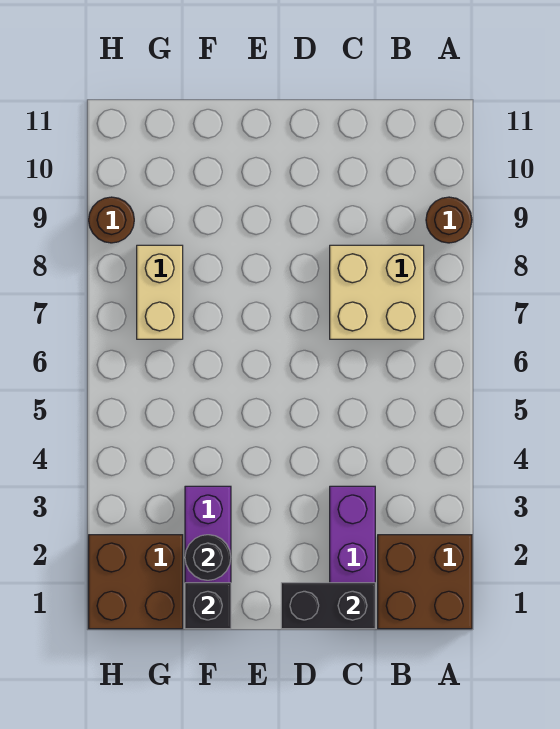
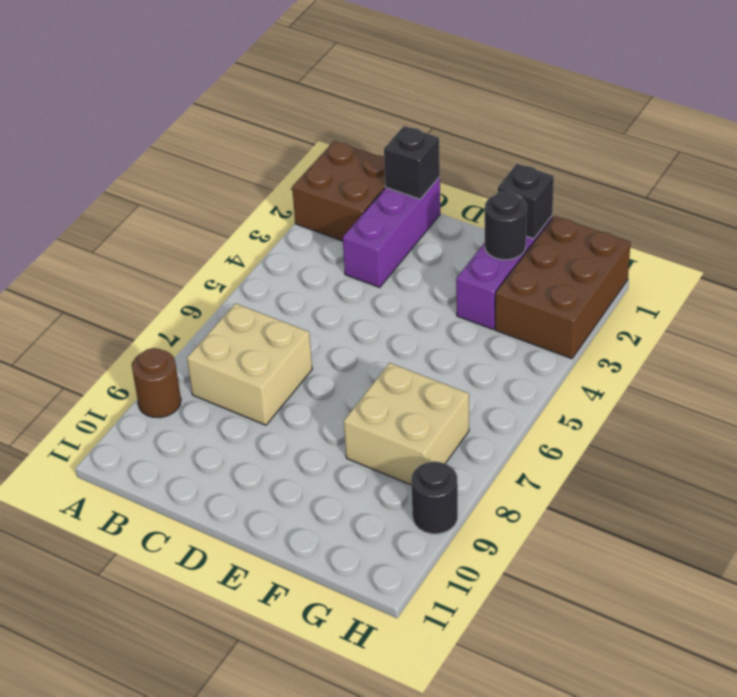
black brick C1:D1 level 2 -> black brick C1 level 2
brown brick G1:H2 level 1 -> brown brick G1:H3 level 1
tan brick G7:G8 level 1 -> tan brick F7:G8 level 1
brown round brick H9 level 1 -> black round brick H9 level 1

